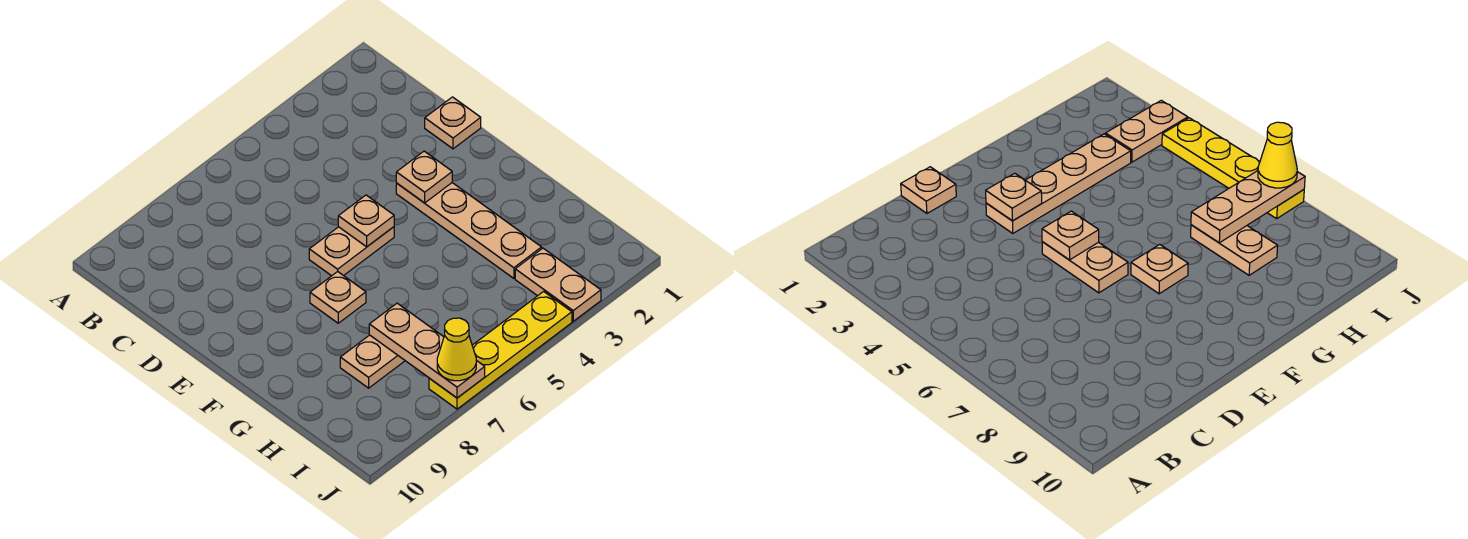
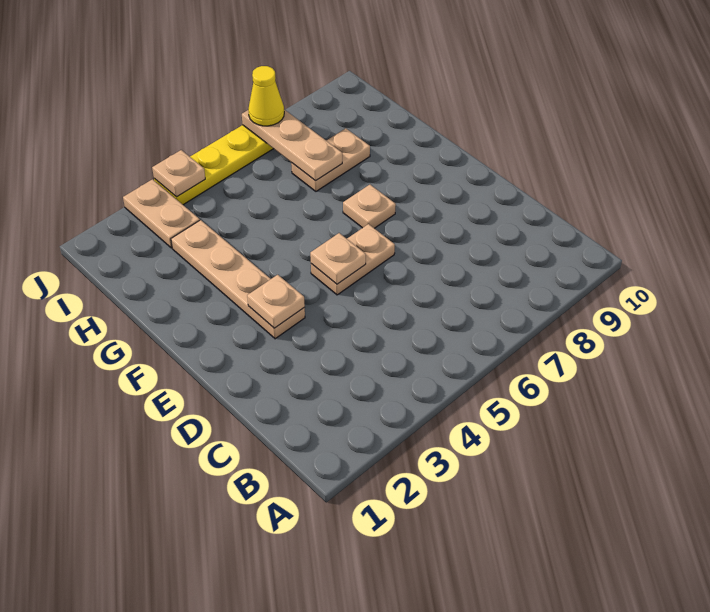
tan plate D1 level 1 -> tan plate J4 level 2

